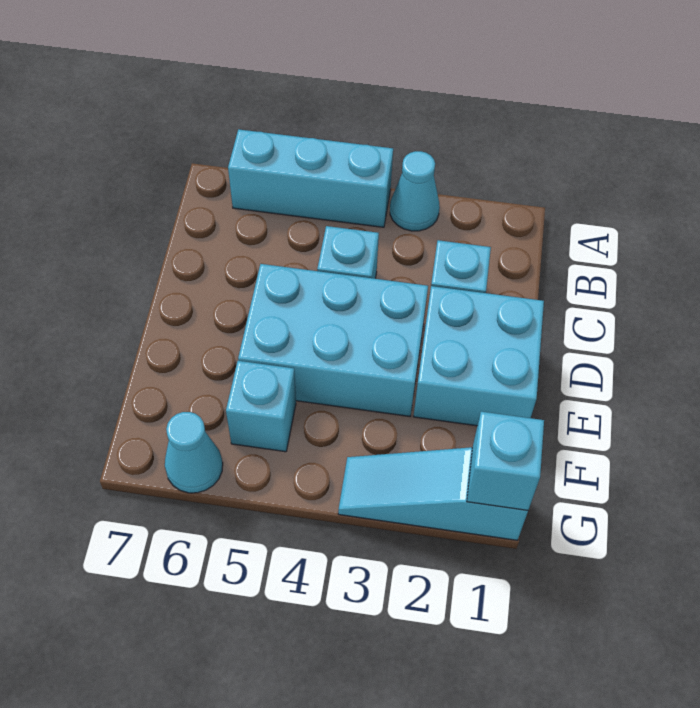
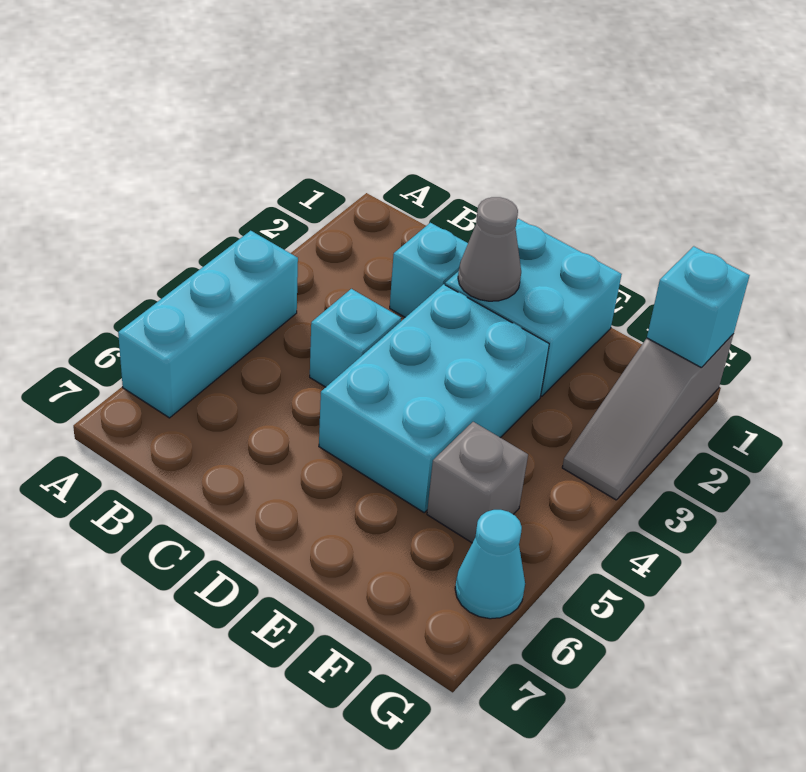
cyan cone A3 level 1 -> none
none -> grey cone D2 level 2
cyan brick F5 level 1 -> grey brick F5 level 1
cyan slope G1:G3 level 1 top 1 -> grey slope G1:G3 level 1 top 1

